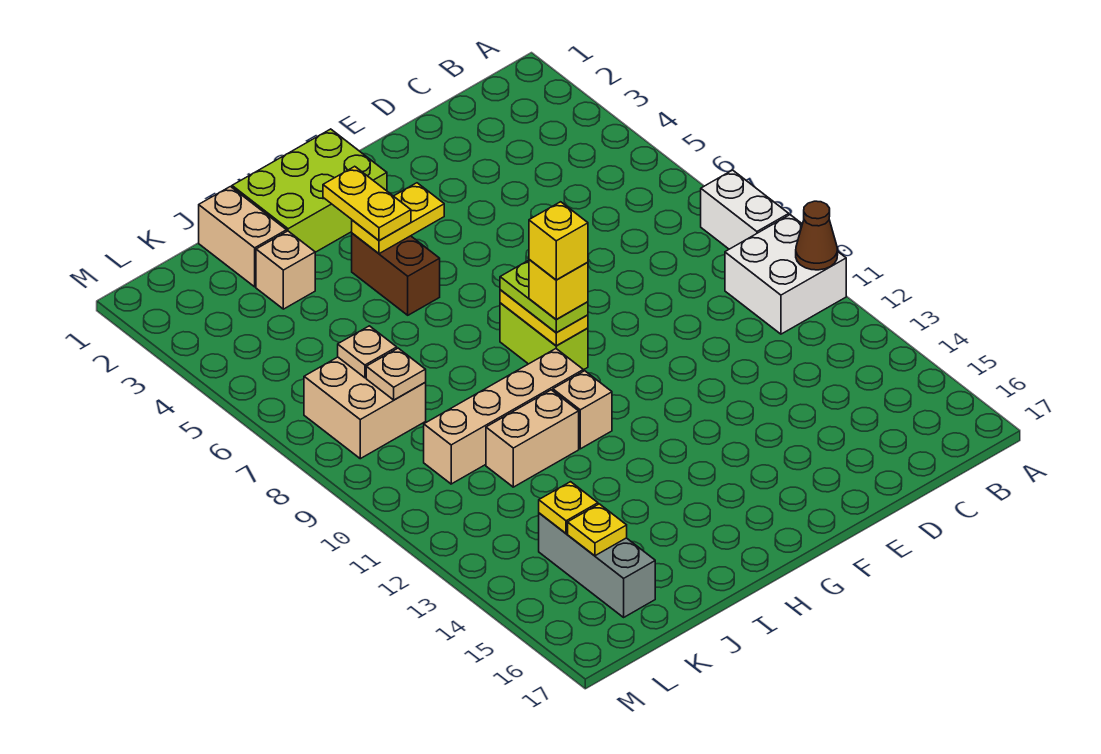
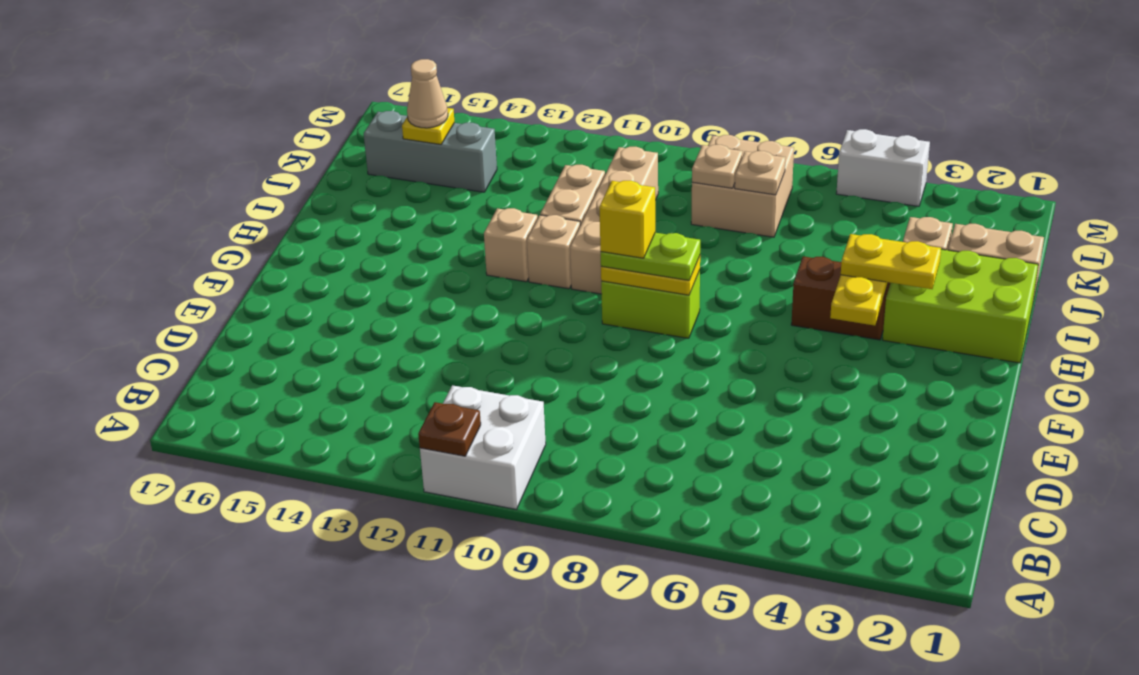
white brick A8:A9 level 1 -> white brick M4:M5 level 1
brown cone A11 level 2 -> brown plate A11 level 2
lime brick G1:I2 level 1 -> lime brick H1:I3 level 1
yellow brick G9 level 5 -> none
none -> tan brick H12 level 1
yellow plate K14 level 2 -> none
none -> tan cone K15 level 3

